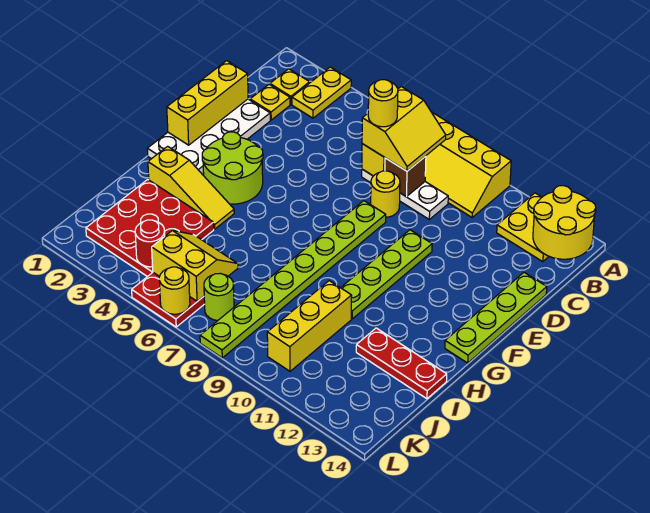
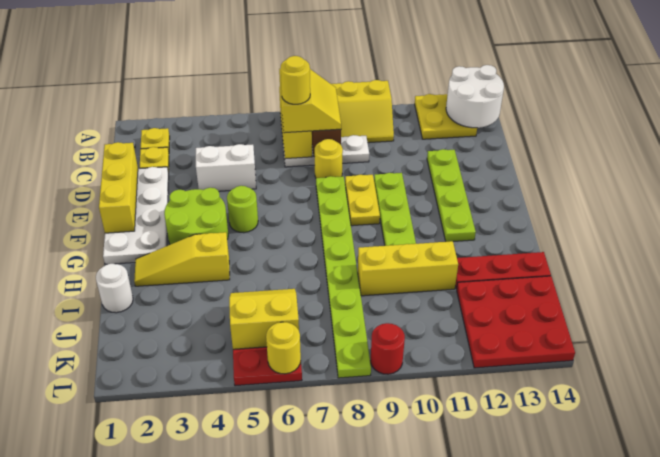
yellow plate A3:B3 level 1 -> yellow plate E9:F9 level 1
yellow round brick A13:B14 level 2 -> white round brick A13:B14 level 2
none -> white brick D4:D5 level 1
lime plate D14:G14 level 1 -> lime plate D12:G12 level 1
yellow slope H2:H4 level 1 top 2 -> yellow slope H2:H4 level 1 top 4
none -> white round brick I1 level 1
red plate I2:K4 level 1 -> red plate J12:L14 level 1
yellow brick I10:K10 level 1 -> yellow brick I9:I11 level 1
red round brick K4 level 2 -> red round brick L9 level 1
lime round brick K7 level 1 -> lime round brick F5 level 1

